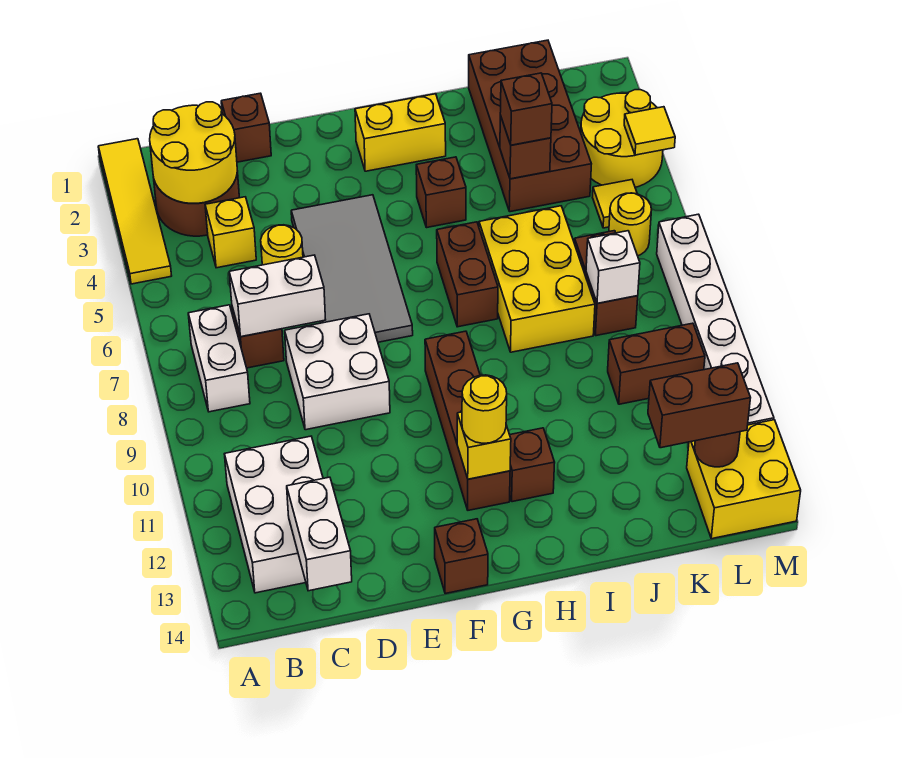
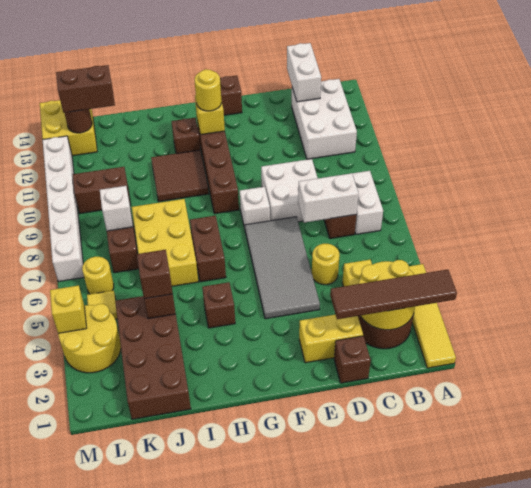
none -> brown tile A2:D2 level 3
none -> white brick F8 level 1
yellow brick G2:H2 level 1 -> yellow brick D2:E2 level 1
none -> brown tile H10:I11 level 1
yellow tile M4 level 2 -> yellow brick M4 level 2

